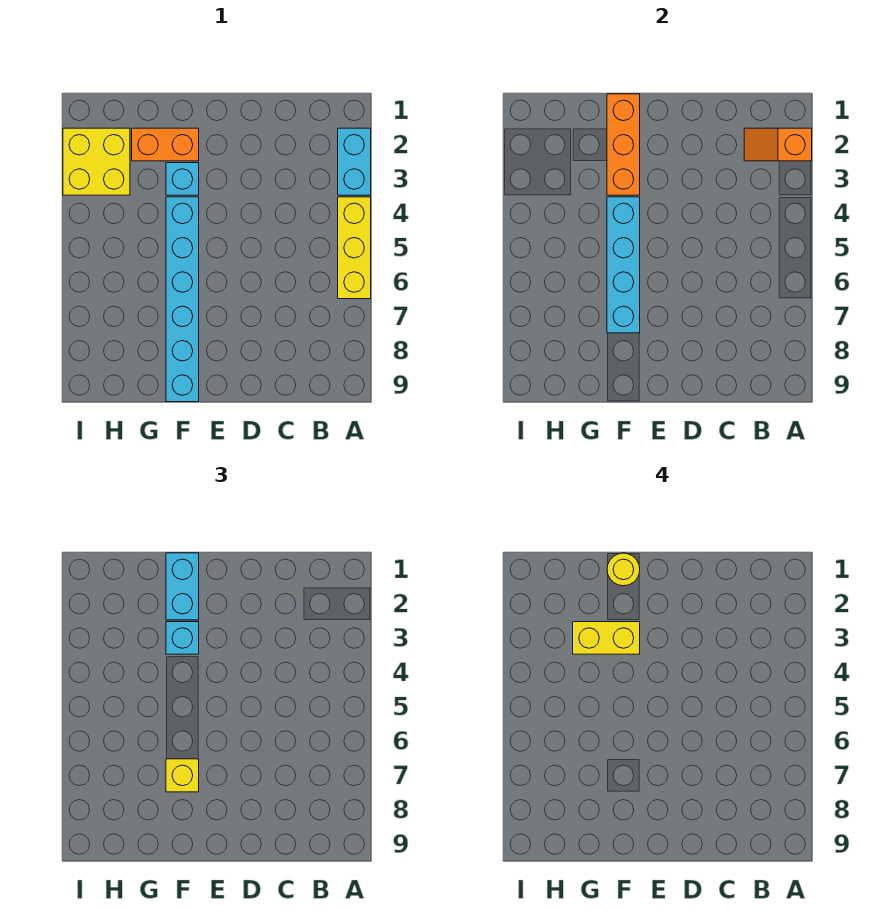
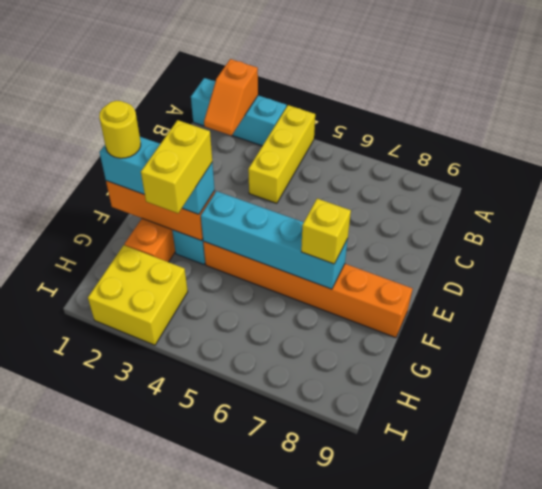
cyan brick A2:A3 level 1 -> cyan brick A1:A3 level 1
yellow brick A4:A6 level 1 -> yellow brick A4:C4 level 1
cyan brick F4:F9 level 1 -> orange brick F4:F9 level 1

